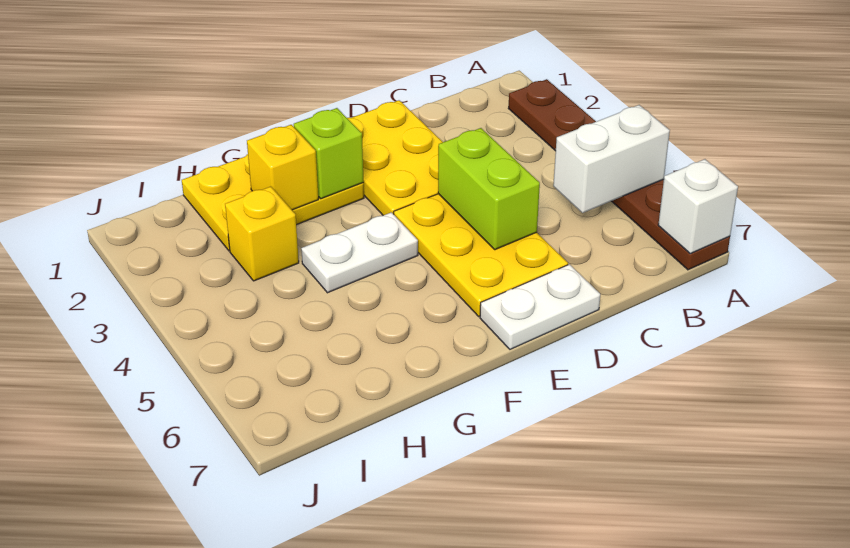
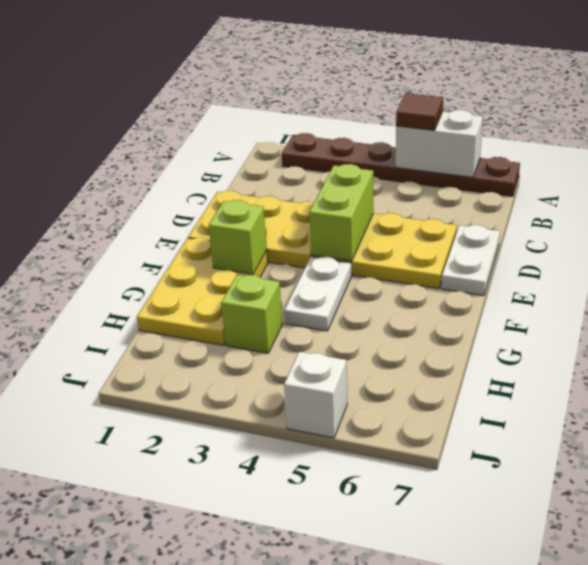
white brick A5:B5 level 2 -> white brick A5:A6 level 2
none -> brown tile A5 level 3
white brick A7 level 2 -> white brick J5 level 1
lime brick D4:D5 level 2 -> lime brick D4:E4 level 2
yellow brick G2 level 2 -> none
yellow brick H3 level 1 -> lime brick H3 level 1

